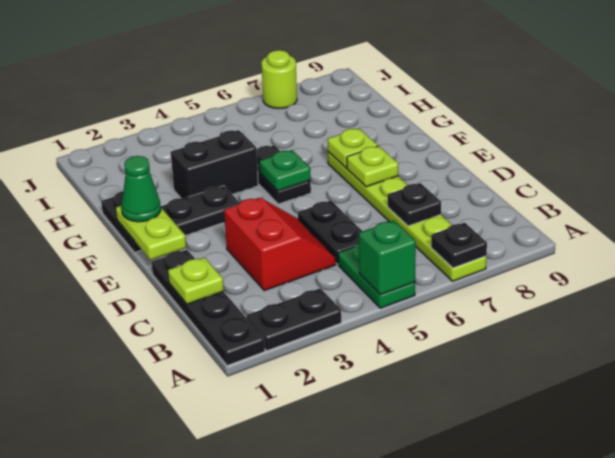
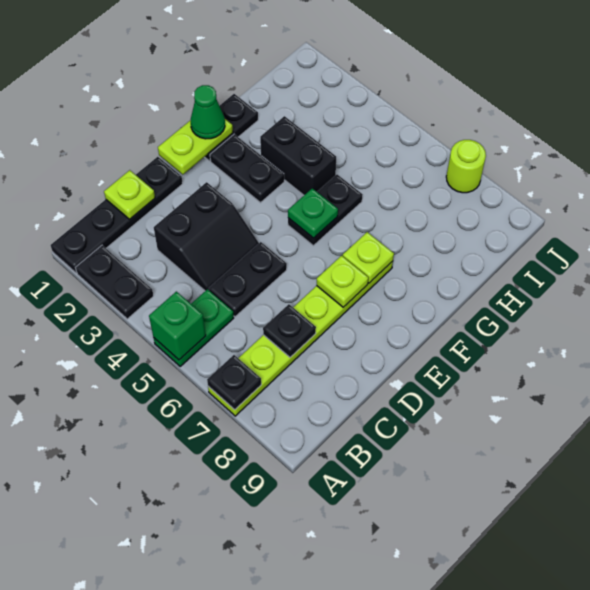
red slope C3:D4 level 1 top 3 -> black slope C3:D4 level 1 top 3

